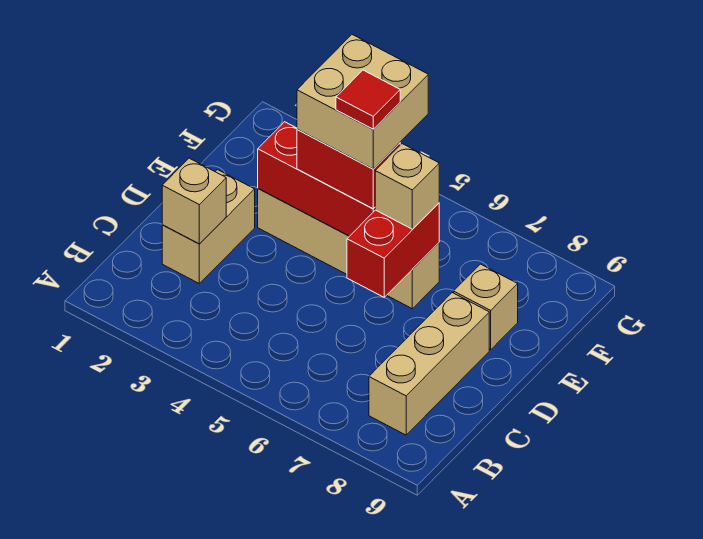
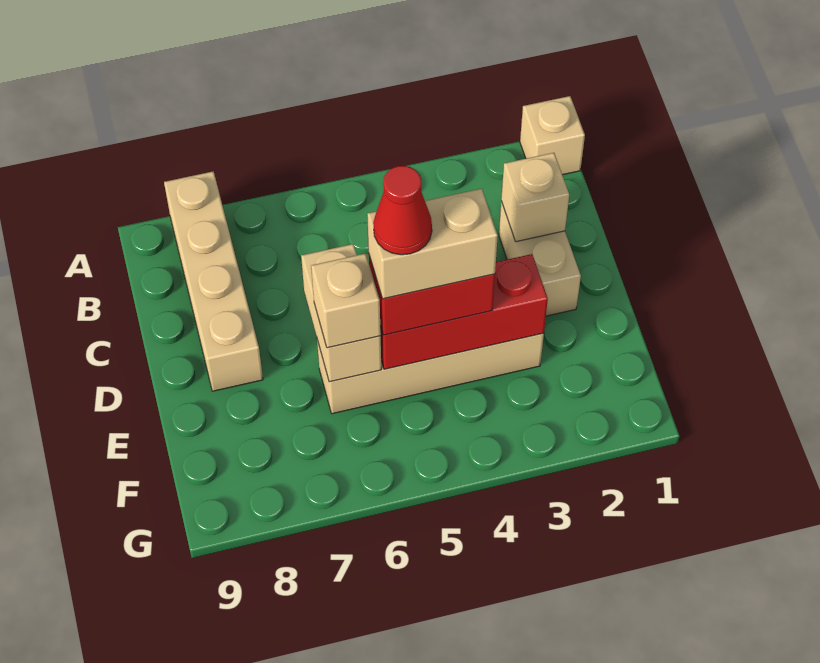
tan brick B8:D8 level 1 -> tan brick A8:D8 level 1
red brick D6:E6 level 2 -> tan brick D6:E6 level 2
tan brick E4:F5 level 4 -> tan brick E4:E5 level 4
red tile E5 level 5 -> red cone E5 level 5
tan brick E8 level 1 -> tan brick A1 level 1

